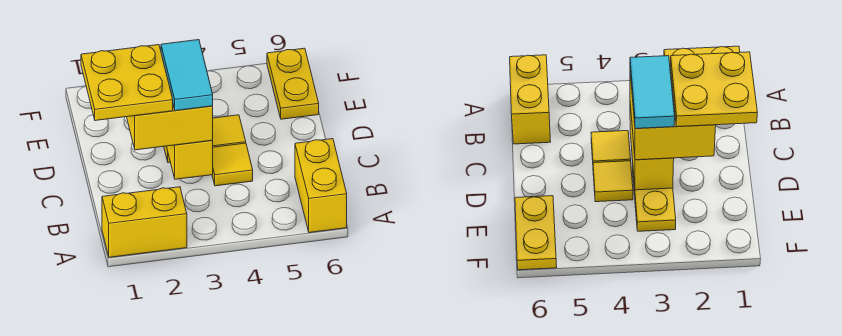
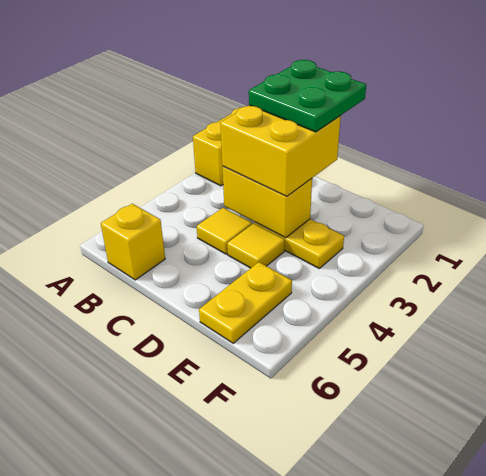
yellow brick A6:B6 level 1 -> yellow brick B6 level 1
yellow plate C1:D2 level 4 -> green plate C1:D2 level 4
cyan tile C3:D3 level 4 -> none
yellow plate E6:F6 level 1 -> yellow plate E5:E6 level 1

